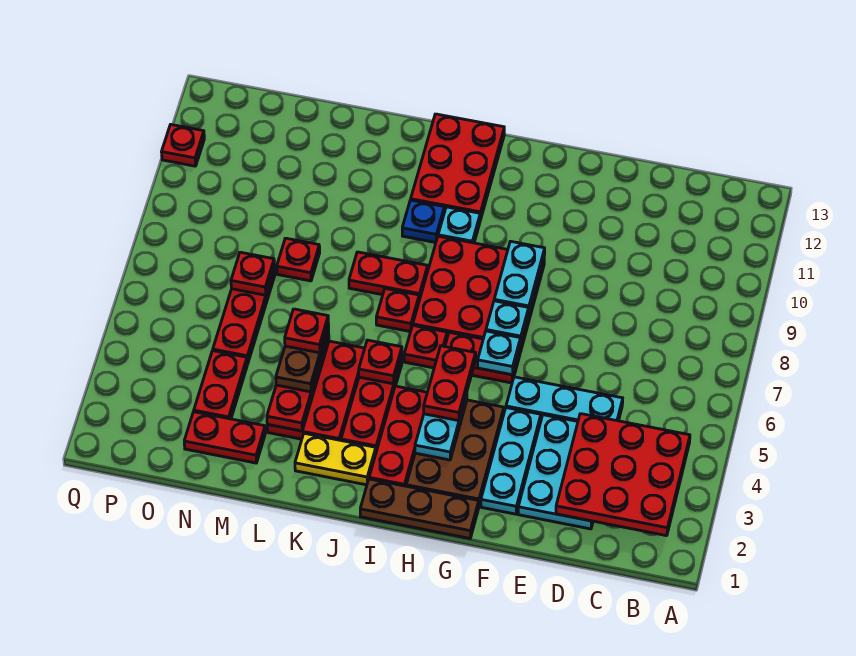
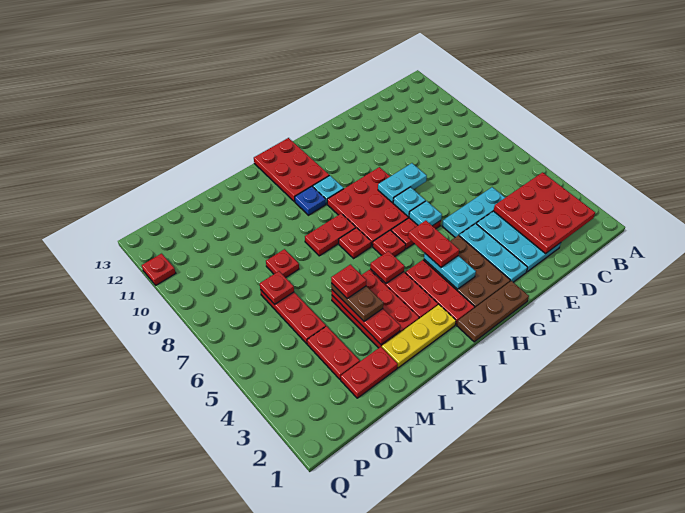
cyan plate G8:G9 level 2 -> cyan plate F8:G8 level 2
yellow plate J2:K2 level 1 -> yellow plate J2:L2 level 1

